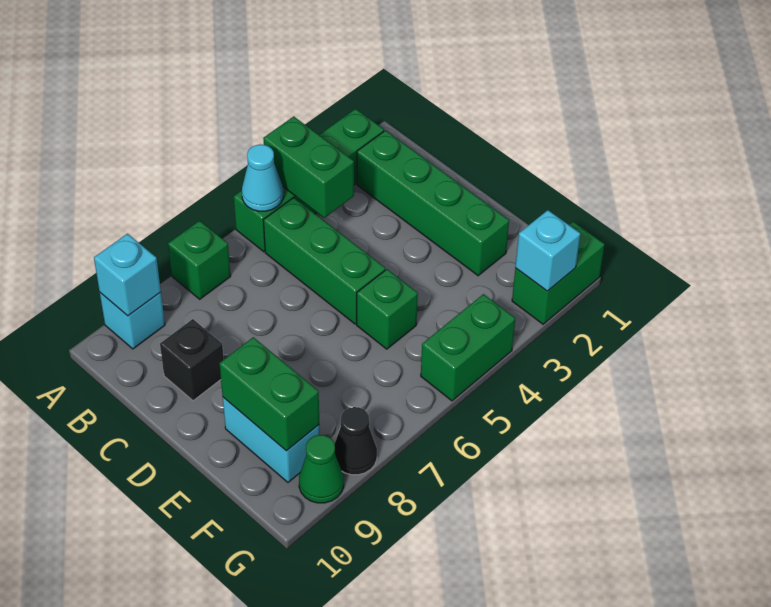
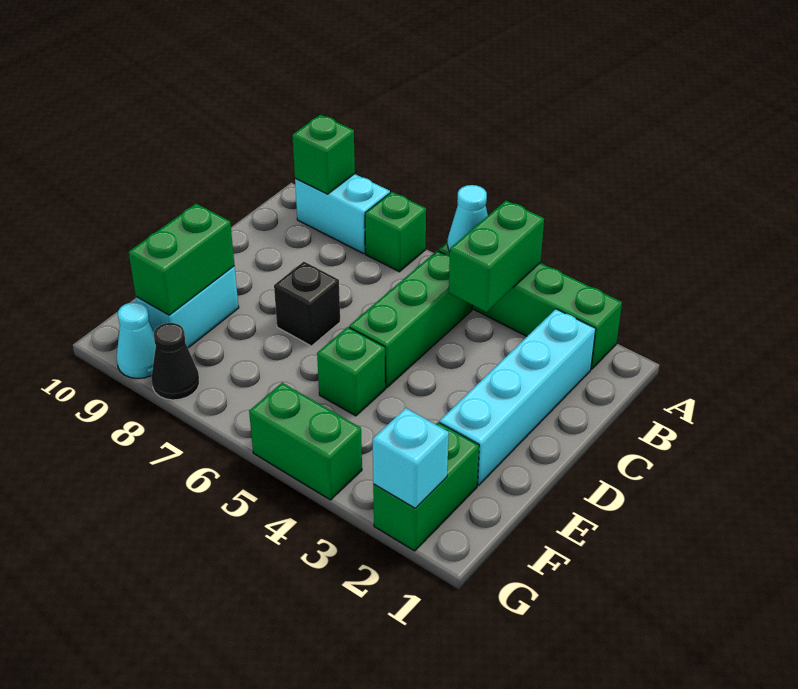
cyan brick A9 level 1 -> cyan brick A8:A9 level 1
cyan brick A9 level 2 -> green brick A9 level 2
green brick B2:E2 level 1 -> cyan brick B2:E2 level 1
black brick C9 level 1 -> black brick D7 level 1
green brick G1:G2 level 1 -> green brick F2:G2 level 1
green cone G9 level 1 -> cyan cone G9 level 1

